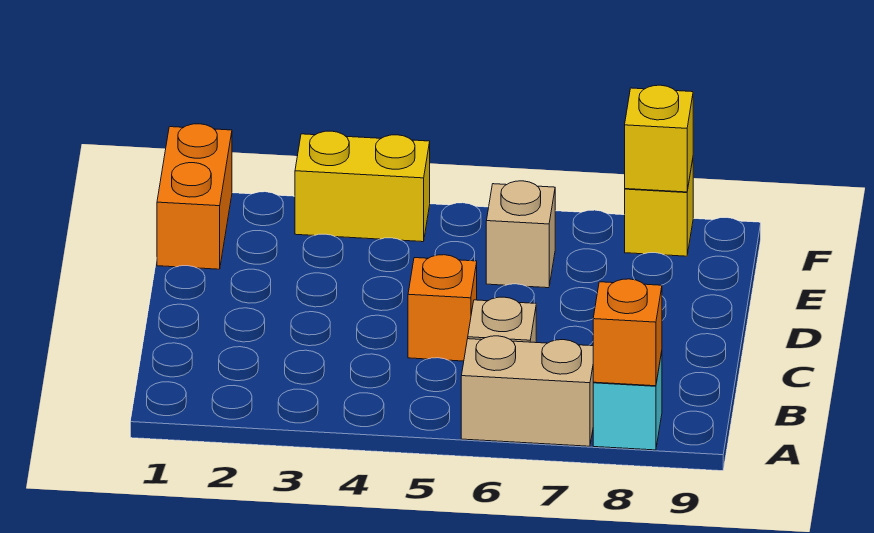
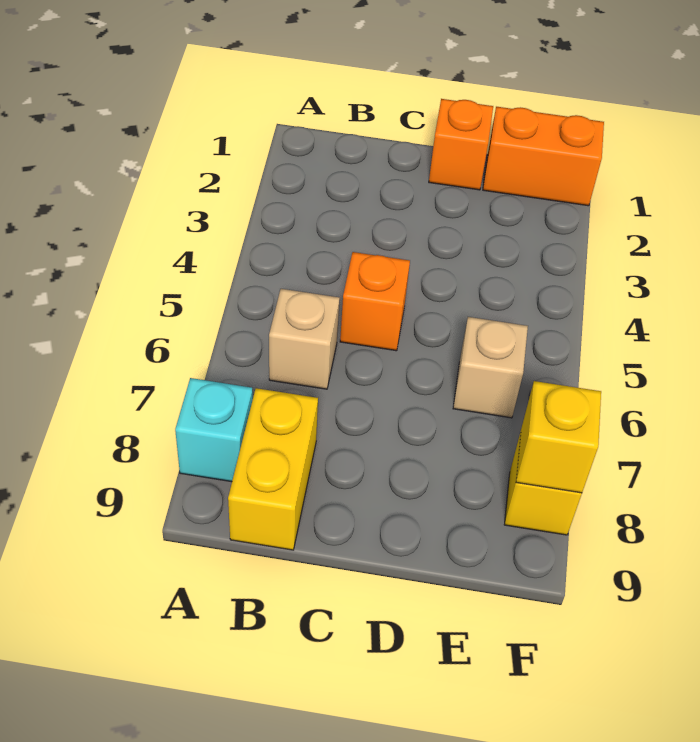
tan brick A6:A7 level 1 -> none
orange brick A8 level 2 -> orange brick D1 level 1
yellow brick F3:F4 level 1 -> yellow brick B8:B9 level 1

